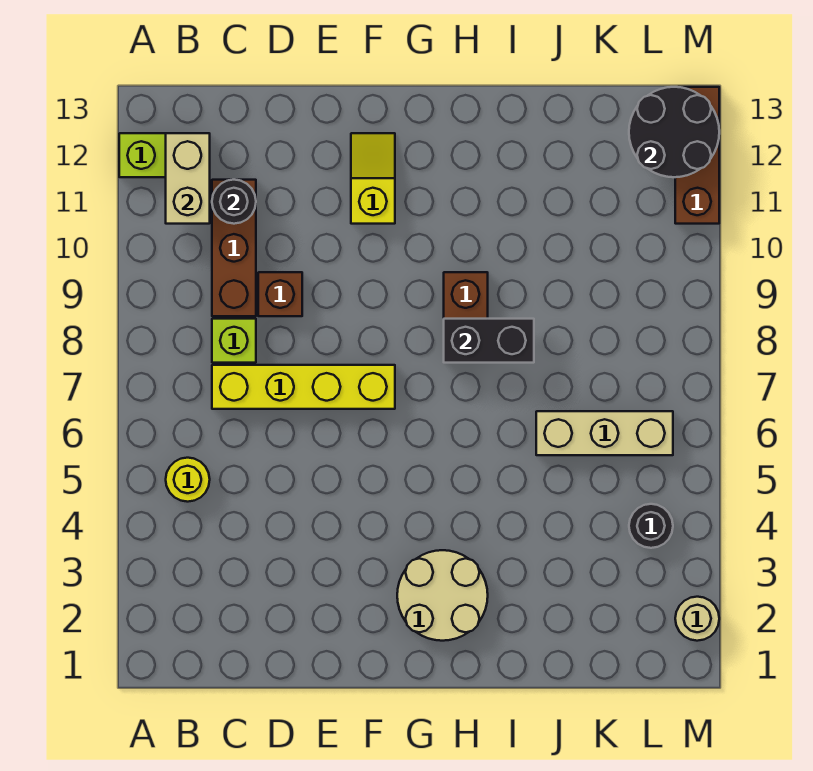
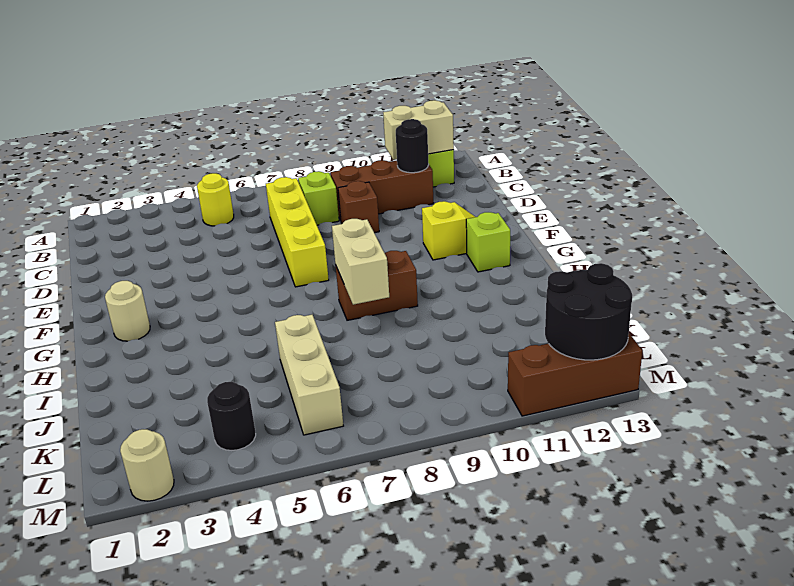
tan round brick G2:H3 level 1 -> tan round brick G2 level 1
none -> lime brick G12 level 1
black brick H8:I8 level 2 -> tan brick H8:I8 level 2

